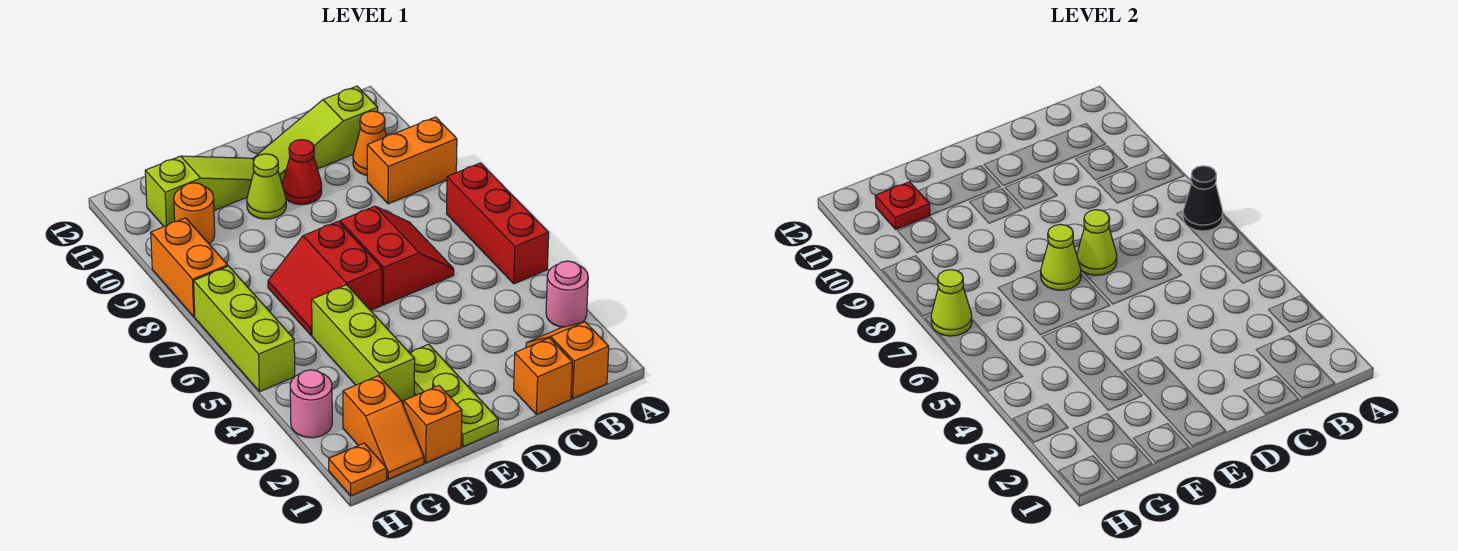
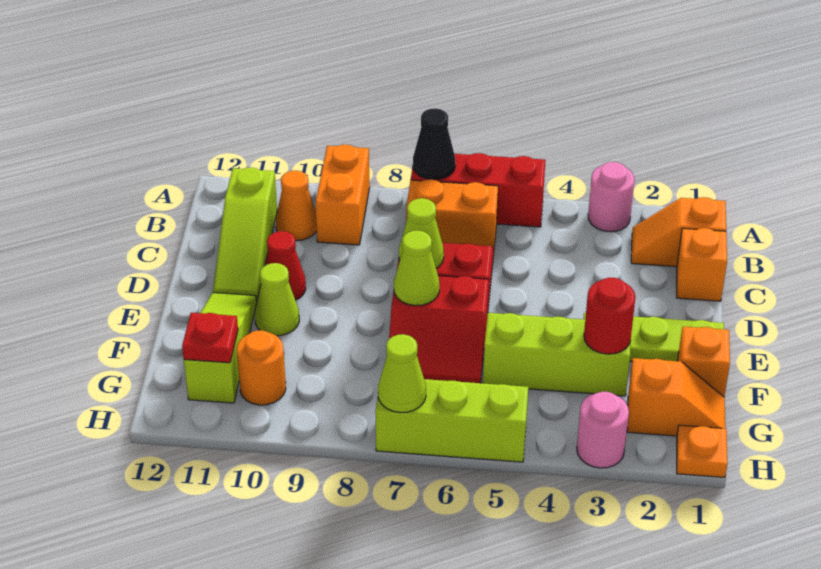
none -> red round brick F3 level 2
orange brick H8:H9 level 1 -> orange brick B6:B7 level 1

